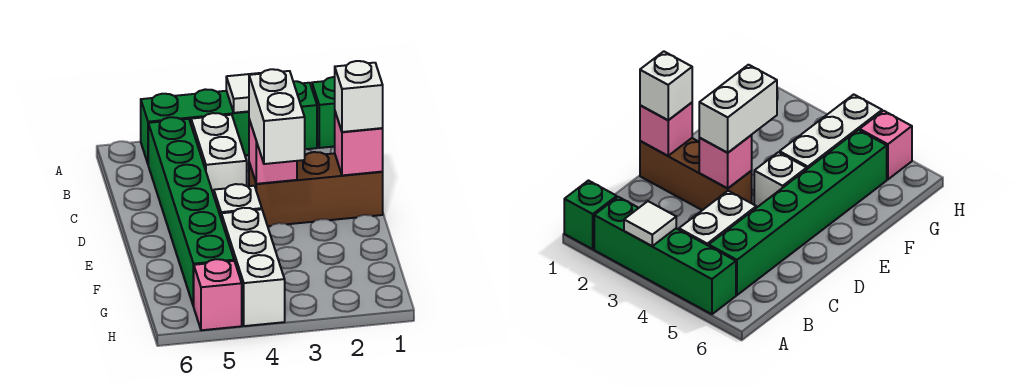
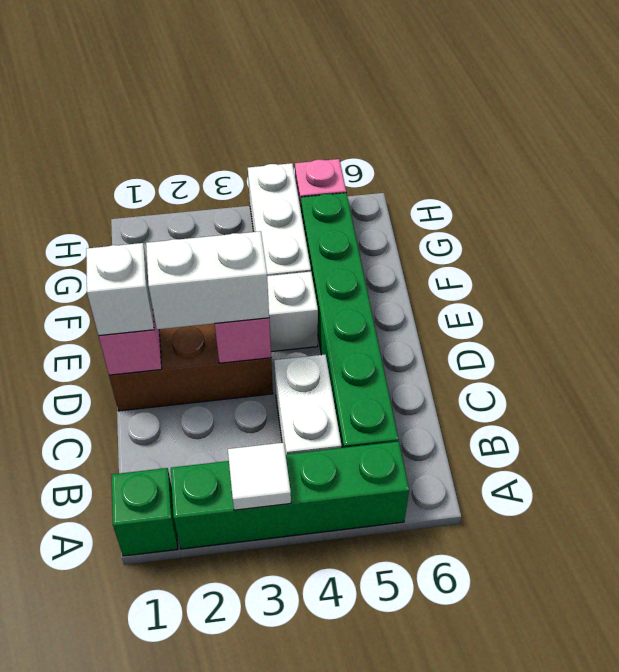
white brick D3:E3 level 3 -> white brick D2:D3 level 3

